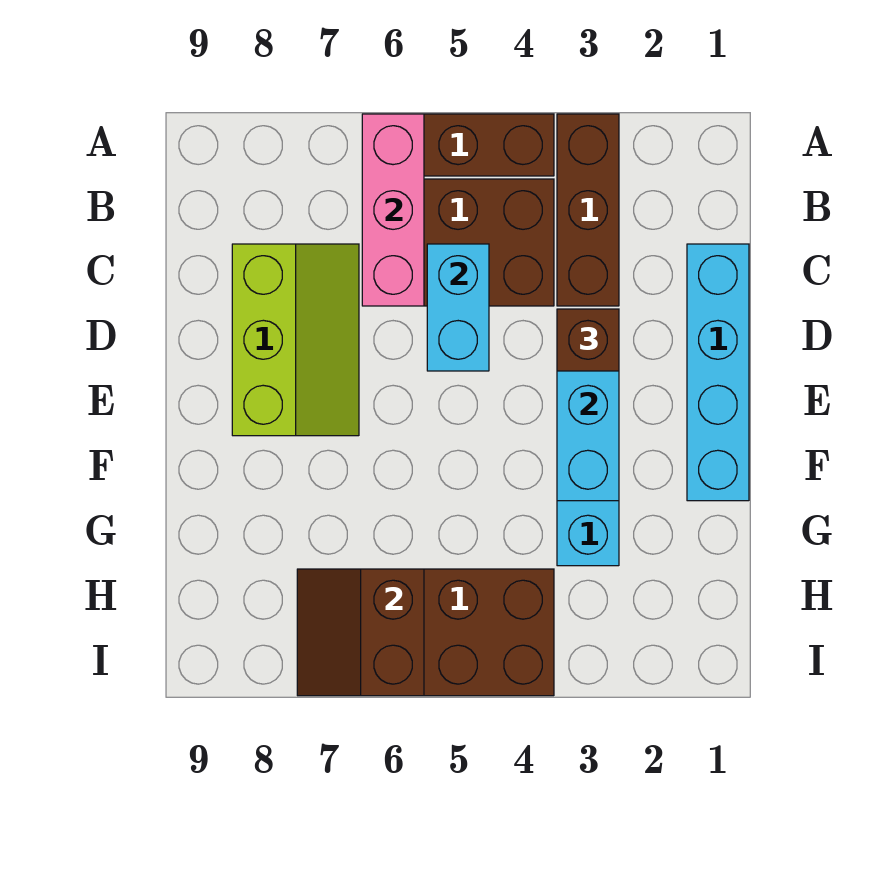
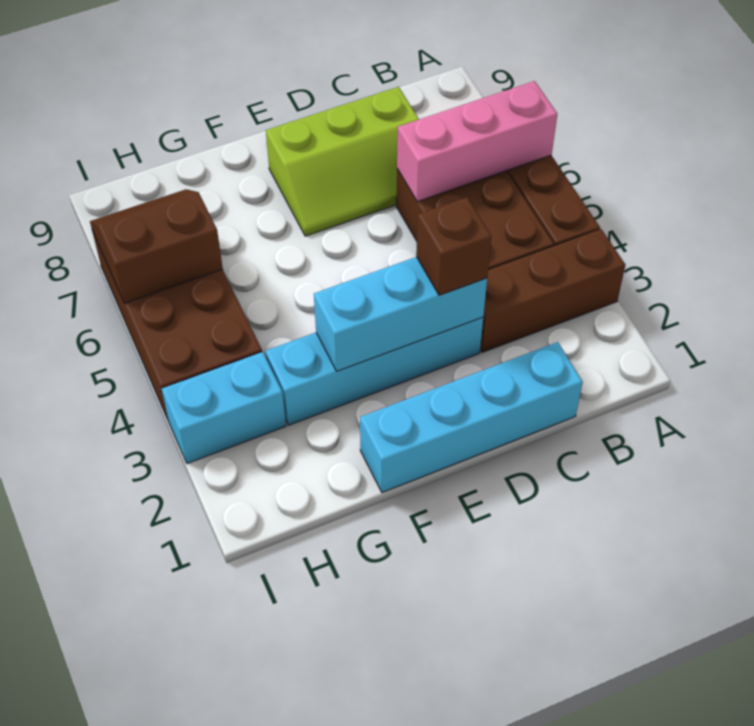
cyan brick C5:D5 level 2 -> cyan brick H3:I3 level 1

